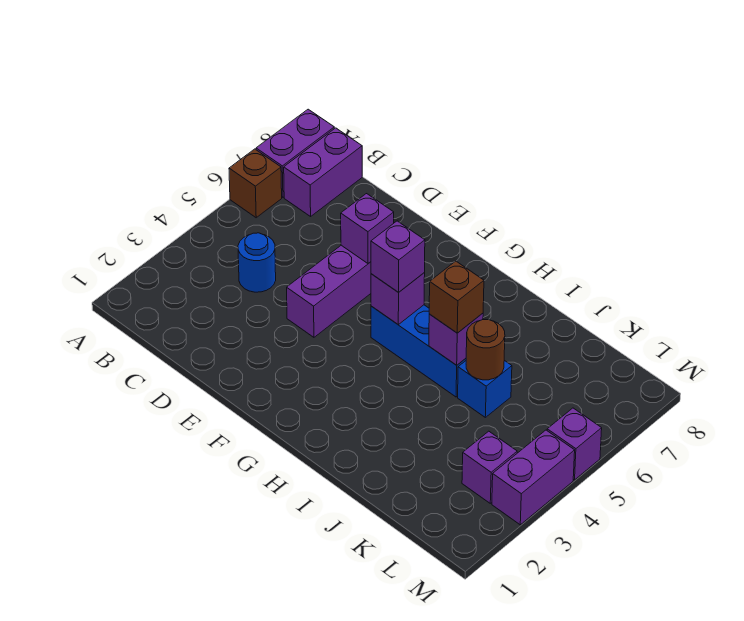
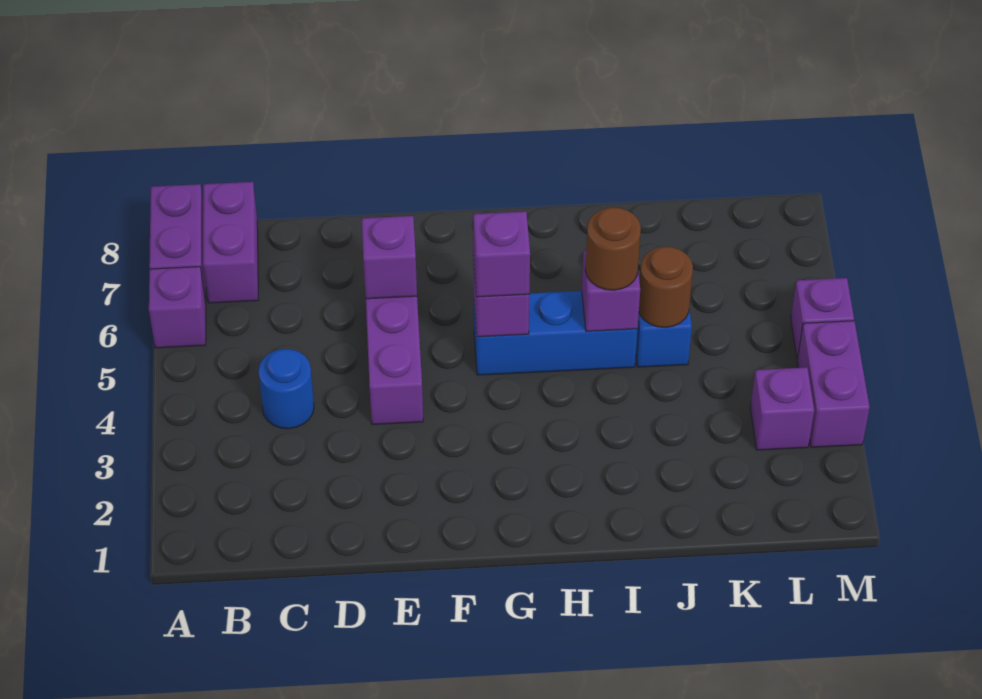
brown brick A6 level 1 -> purple brick A6 level 1
brown brick I5 level 3 -> brown round brick I5 level 3

